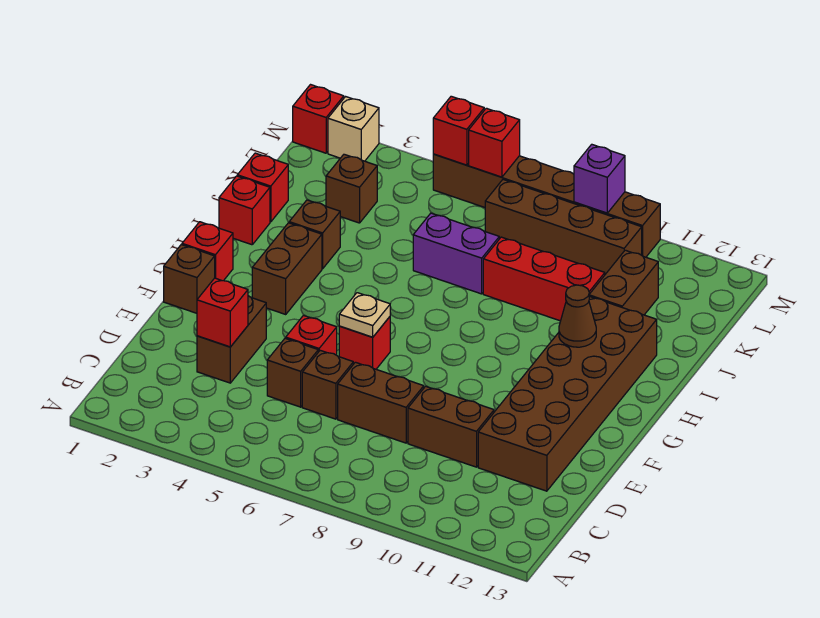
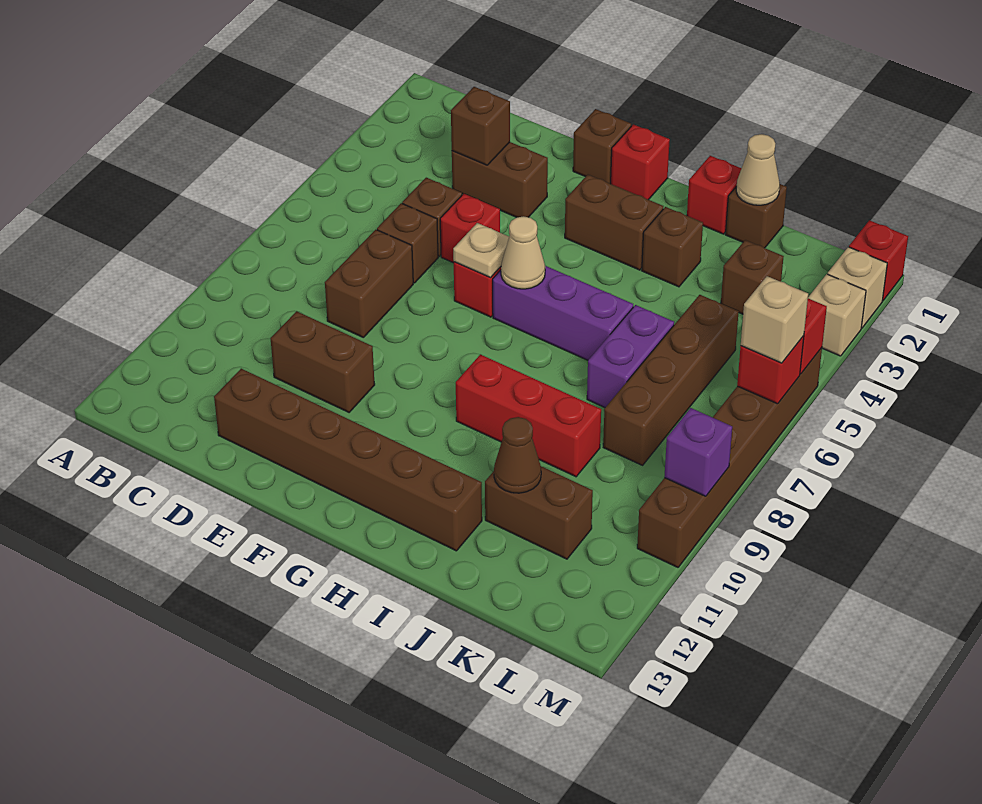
red brick D3 level 2 -> brown brick D3 level 2
brown brick D9:D10 level 1 -> brown brick D10:E10 level 1
brown brick D11:I12 level 1 -> brown brick D12:I12 level 1
none -> purple brick G6:I6 level 1
none -> tan cone G6 level 2
brown cone H11 level 2 -> brown cone J11 level 2
red brick J1 level 1 -> brown brick J1 level 1
none -> tan cone J1 level 2
red brick J8:J10 level 1 -> red brick H9:J9 level 1
brown brick L7:L10 level 1 -> brown brick K5:K8 level 1
none -> tan brick M3 level 1
none -> tan brick M6 level 3

